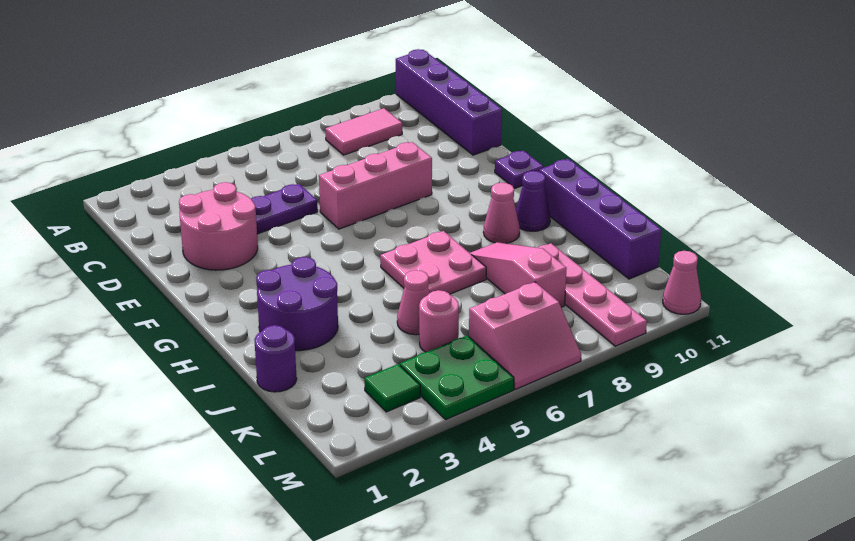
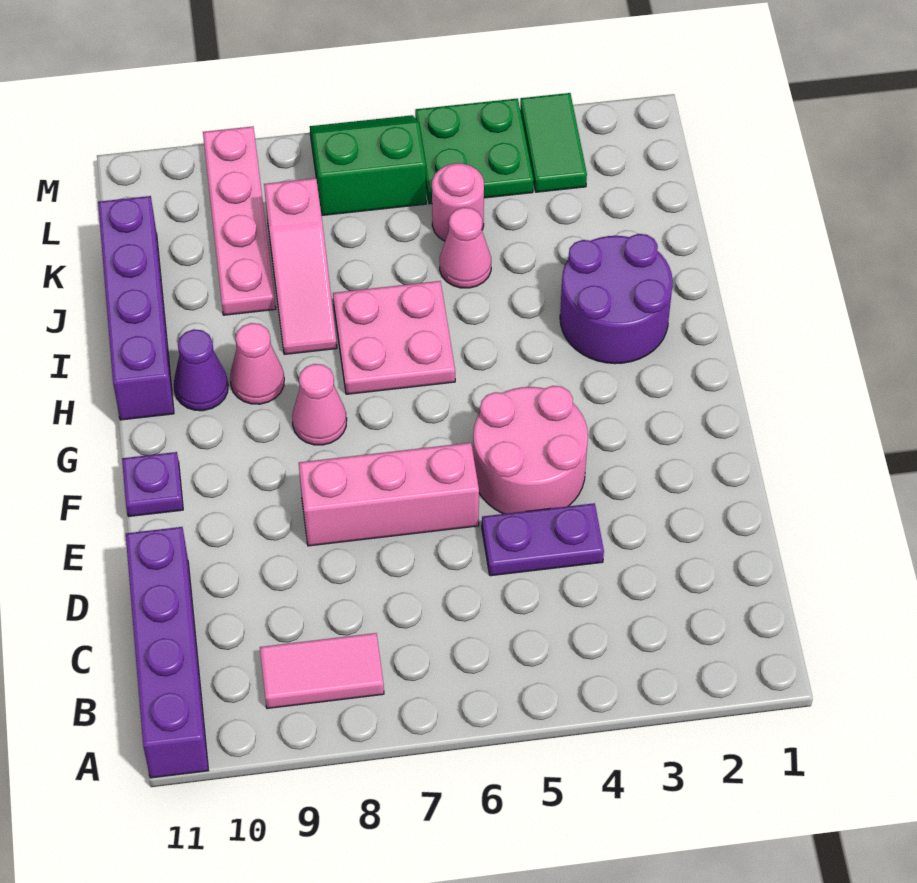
pink round brick D2:E3 level 1 -> pink round brick E4:F5 level 1
purple round brick J1 level 1 -> none
green tile L3 level 1 -> green tile L3:M3 level 1
pink slope L6:M7 level 1 top L -> green slope L6:M7 level 1 top L
pink cone M11 level 1 -> pink cone G8 level 1

